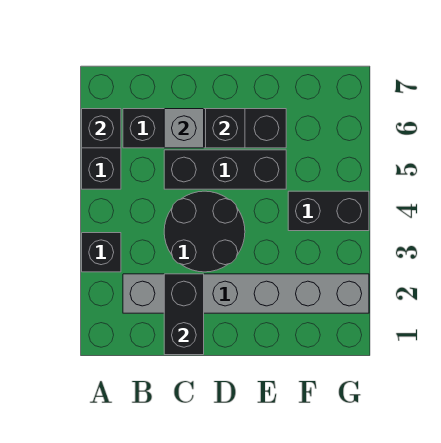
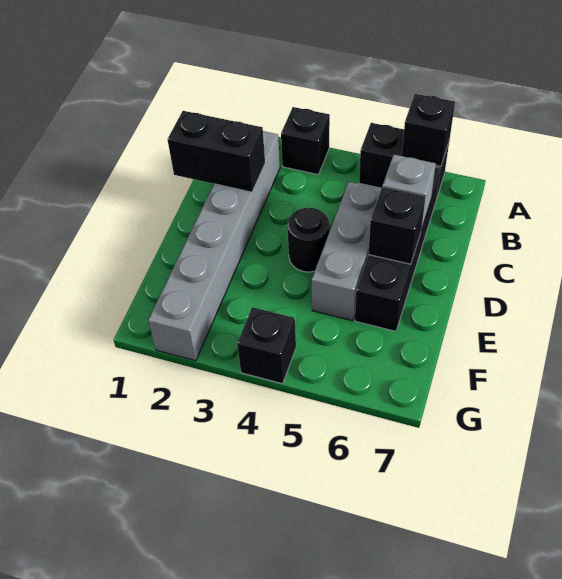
black round brick C3:D4 level 1 -> black round brick D4 level 1
black brick C5:E5 level 1 -> grey brick C5:E5 level 1
black brick F4:G4 level 1 -> black brick G4 level 1

